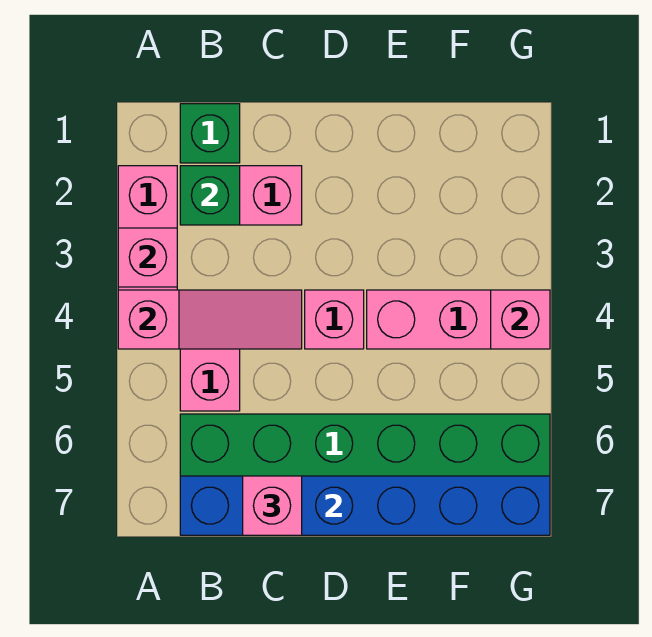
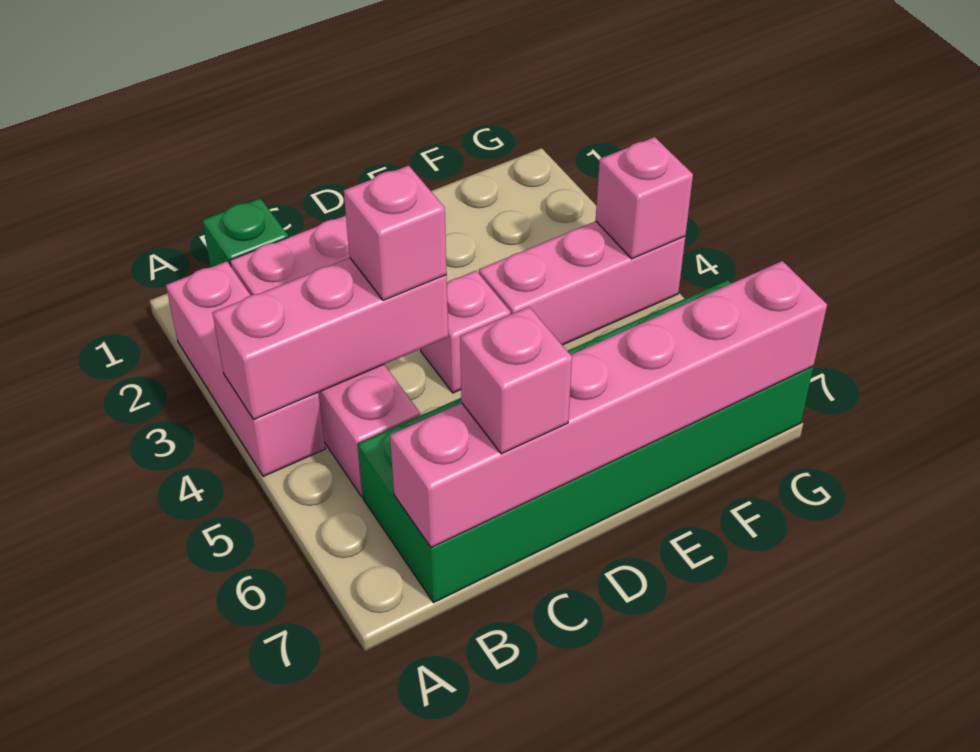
pink brick A3 level 2 -> pink brick C4 level 3
pink slope A4:C4 level 2 top A -> pink brick A4:C4 level 2
green brick B2 level 2 -> none
blue brick B7:G7 level 2 -> pink brick B7:G7 level 2

